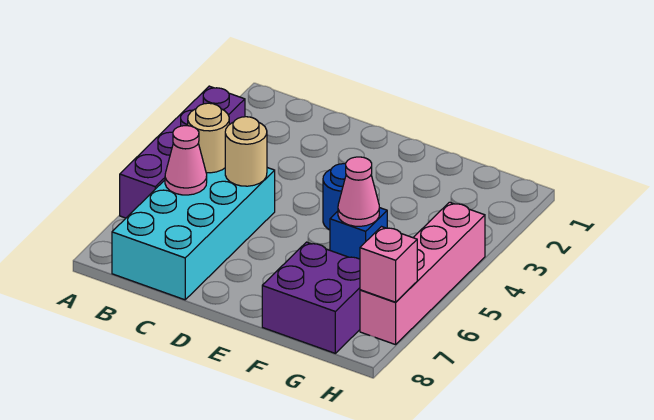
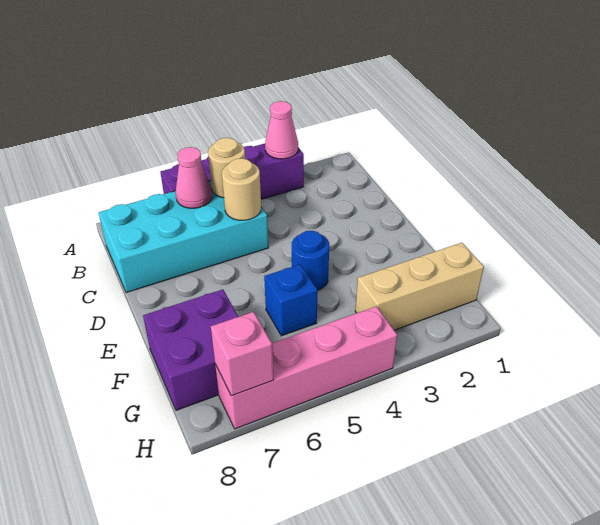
pink cone F5 level 2 -> pink cone A3 level 2
none -> tan brick G1:G3 level 1

